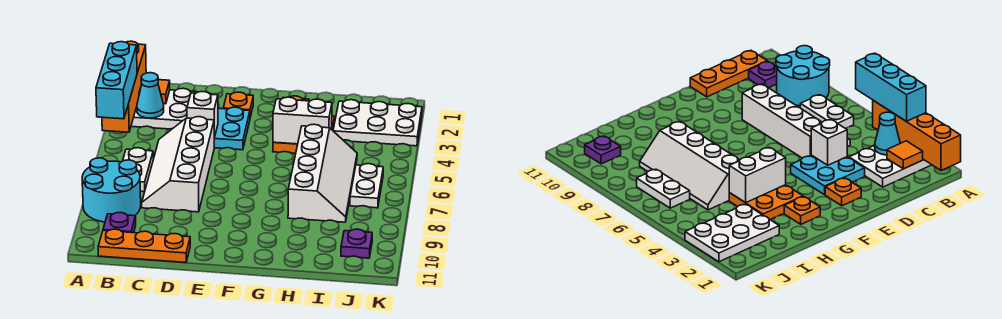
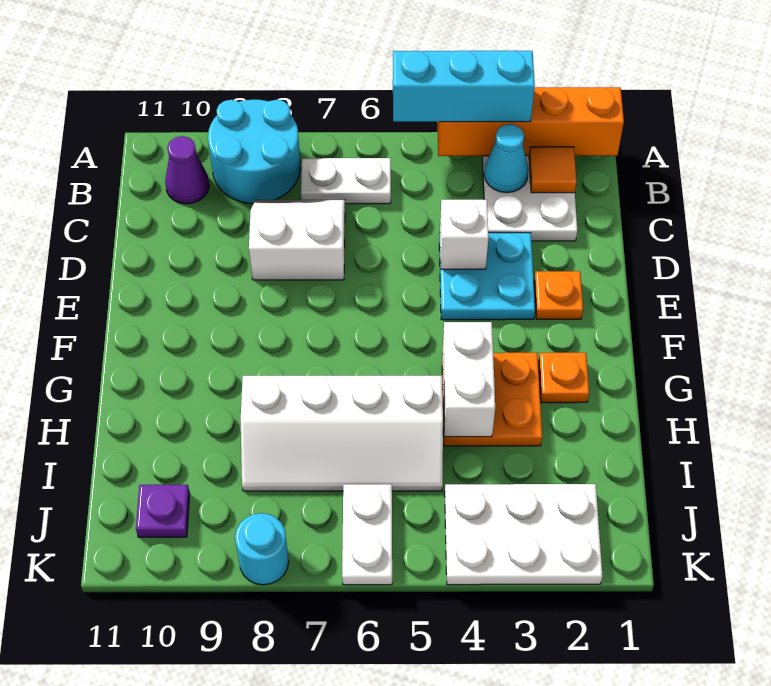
purple plate B10 level 1 -> purple cone B10 level 1
orange plate B11:D11 level 1 -> none
white slope C5:D8 level 1 top D -> white slope C7:D8 level 1 top D
white plate I2:K3 level 1 -> white plate J2:K4 level 1
white plate J6:J7 level 1 -> white plate J6:K6 level 1
none -> cyan round brick K8 level 1

